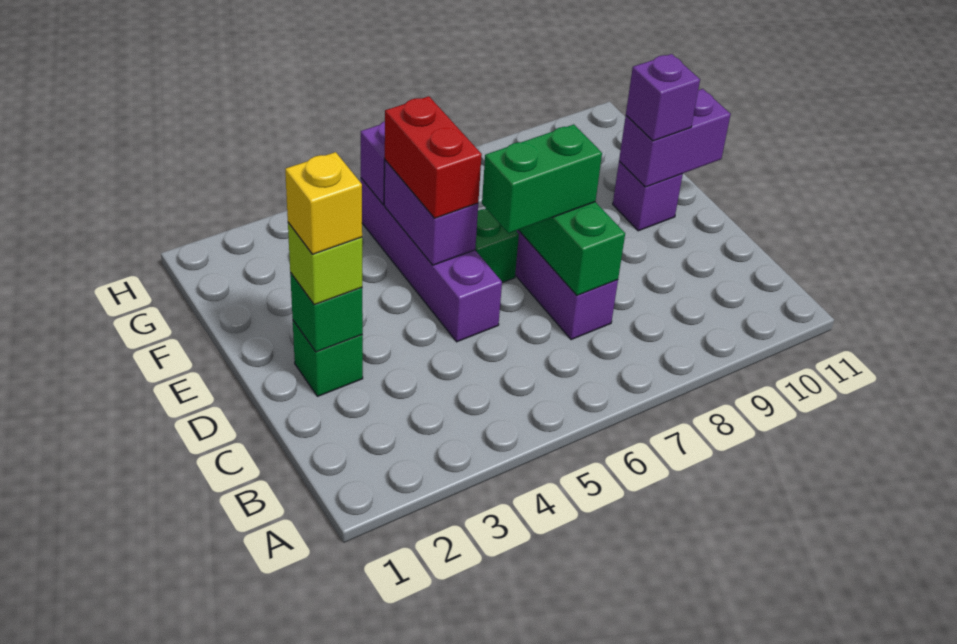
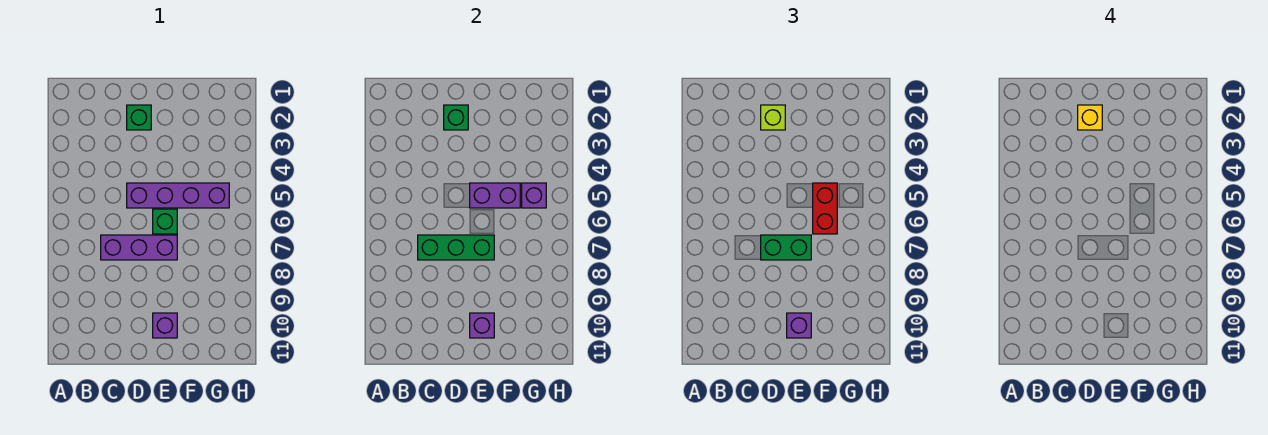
green brick D6:D7 level 3 -> green brick D7:E7 level 3
red brick E5:F5 level 3 -> red brick F5:F6 level 3
purple brick E10:E11 level 2 -> purple brick E10 level 2

